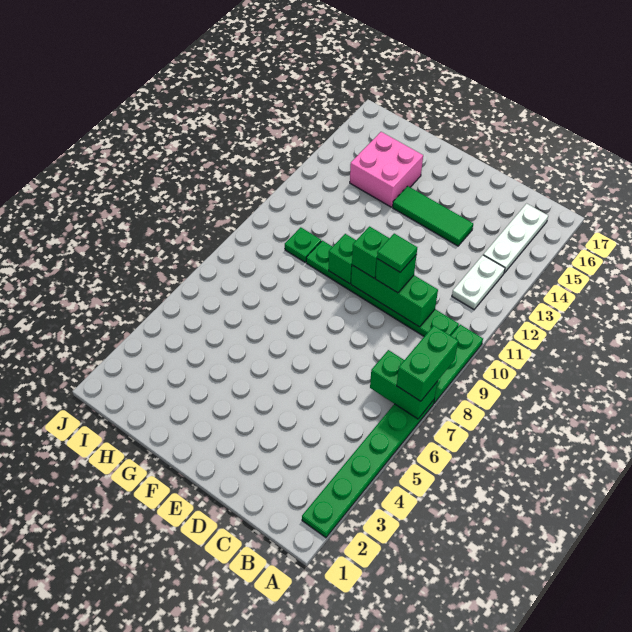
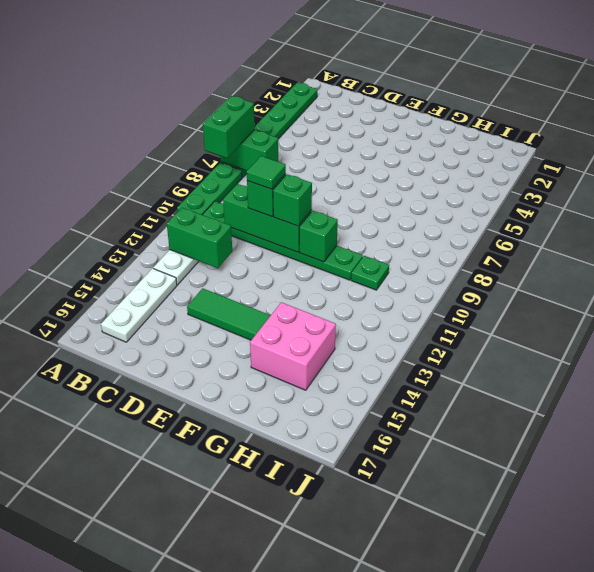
none -> green brick B12:C12 level 2

